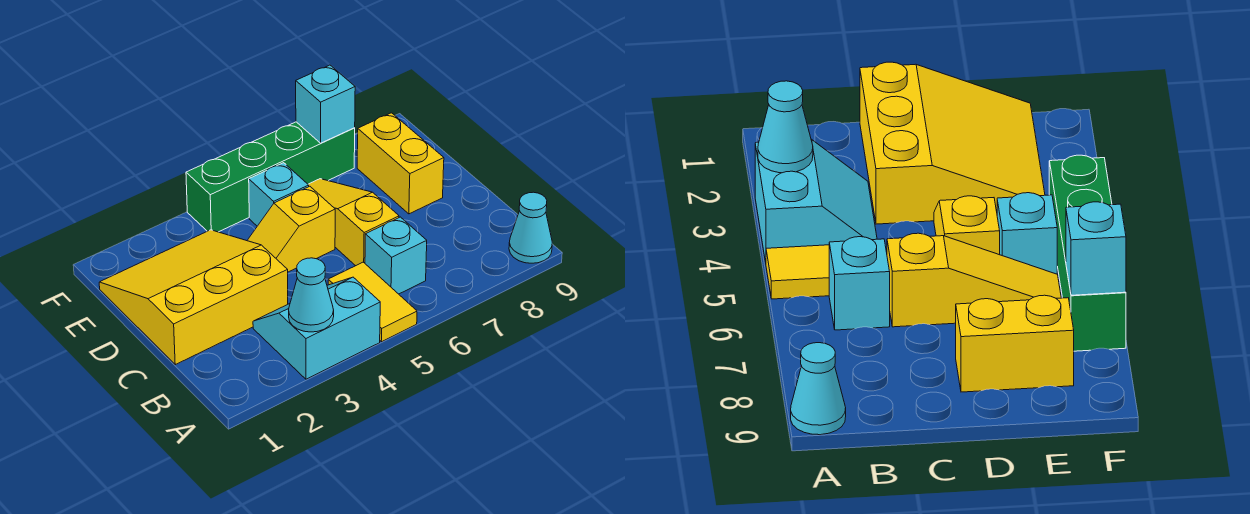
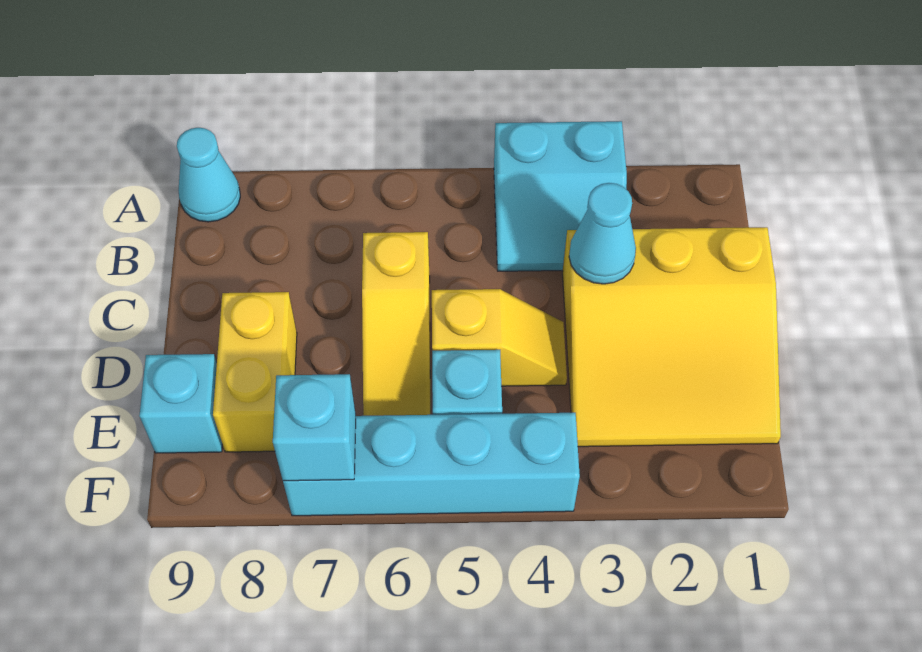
cyan cone A3 level 2 -> cyan cone C3 level 2
yellow tile A5:B5 level 1 -> none
cyan brick B6 level 1 -> cyan brick E9 level 1
green brick F4:F7 level 1 -> cyan brick F4:F7 level 1

